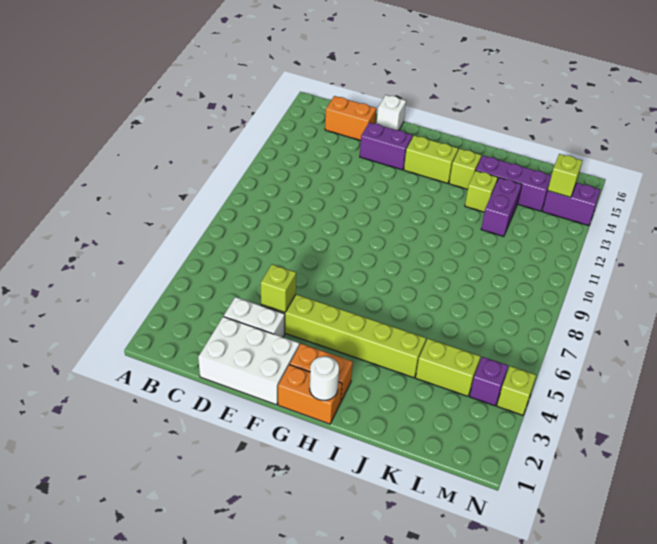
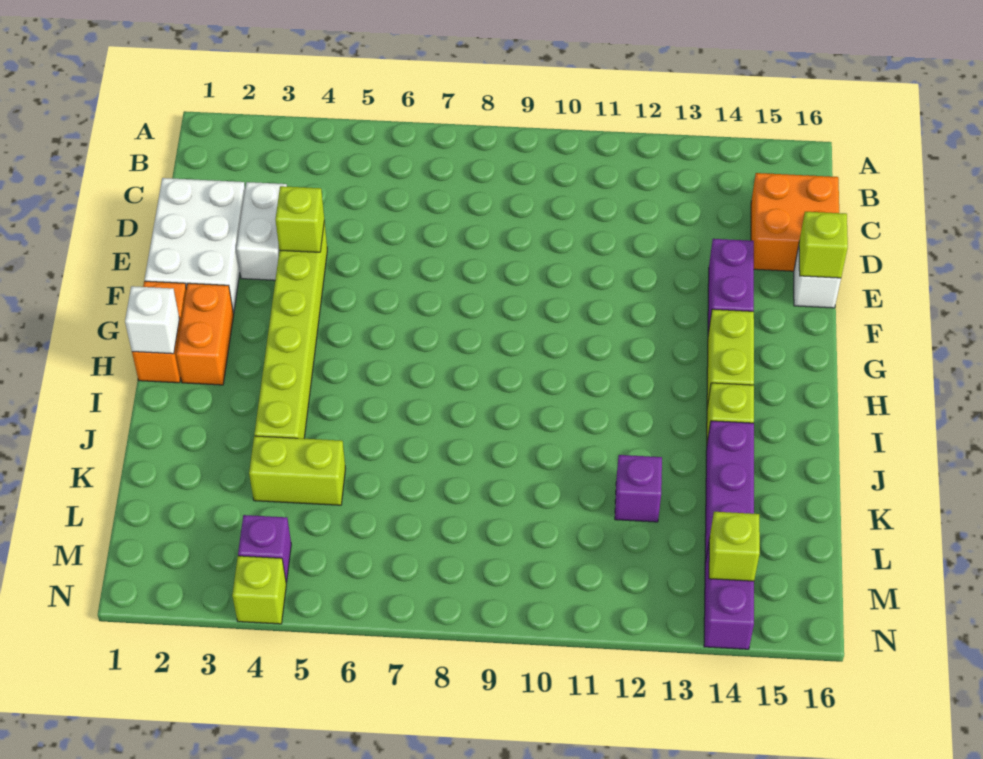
orange brick C15:D15 level 1 -> orange brick C15:D16 level 1
white round brick H1 level 2 -> white brick H1 level 2
lime brick J13 level 1 -> lime brick E16 level 2
lime brick K4:L4 level 1 -> lime brick K4:K5 level 1
purple brick K12:K13 level 1 -> purple brick K12 level 1

